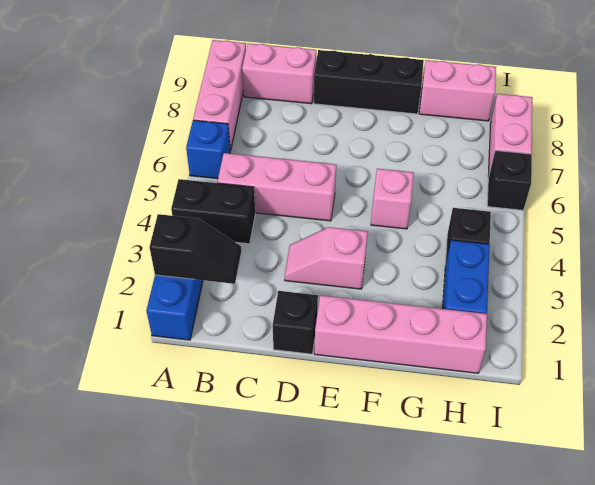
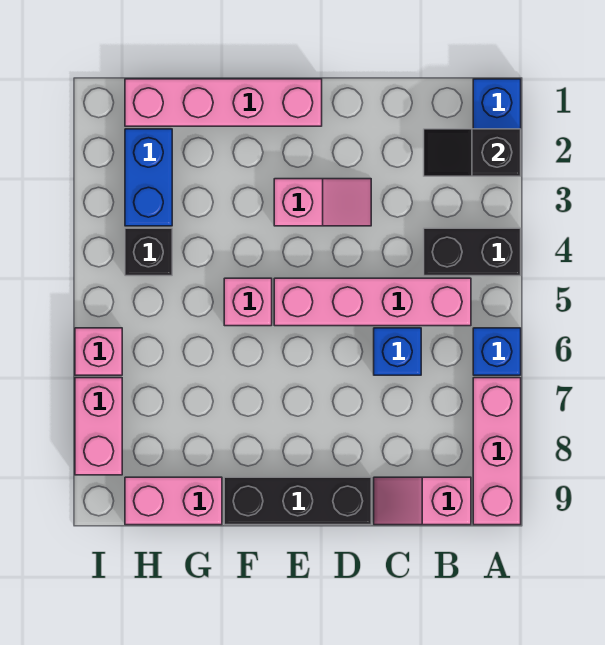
pink brick B5:D5 level 1 -> pink brick B5:E5 level 1
pink brick B9:C9 level 1 -> pink slope B9:C9 level 1 top B
none -> blue brick C6 level 1
black brick D1 level 1 -> none
black brick I6 level 1 -> pink brick I6 level 1

